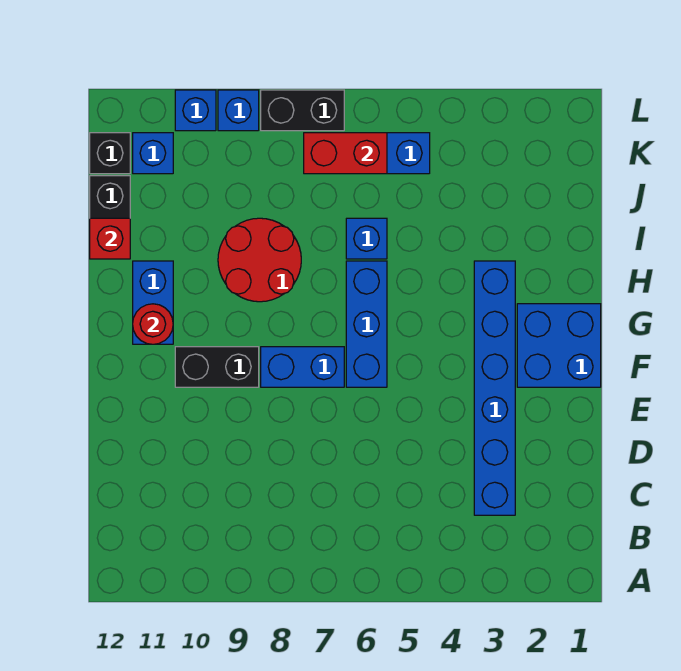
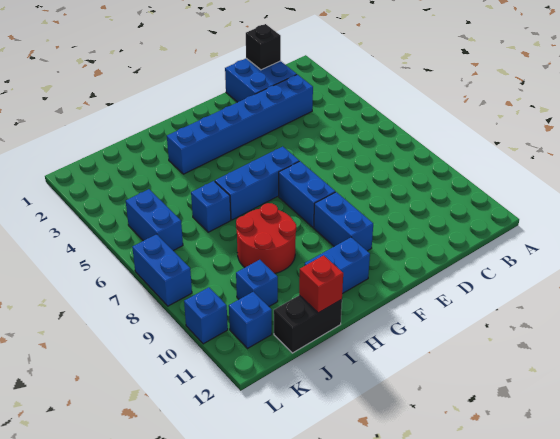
blue brick F1:G2 level 1 -> blue brick C1:D2 level 1
black brick F9:F10 level 1 -> blue brick F9:F10 level 1
red round brick G11 level 2 -> none
red brick K6:K7 level 2 -> none
black brick K12 level 1 -> black brick C1 level 2
black brick L7:L8 level 1 -> blue brick L7:L8 level 1
blue brick L9 level 1 -> blue brick J10 level 1

